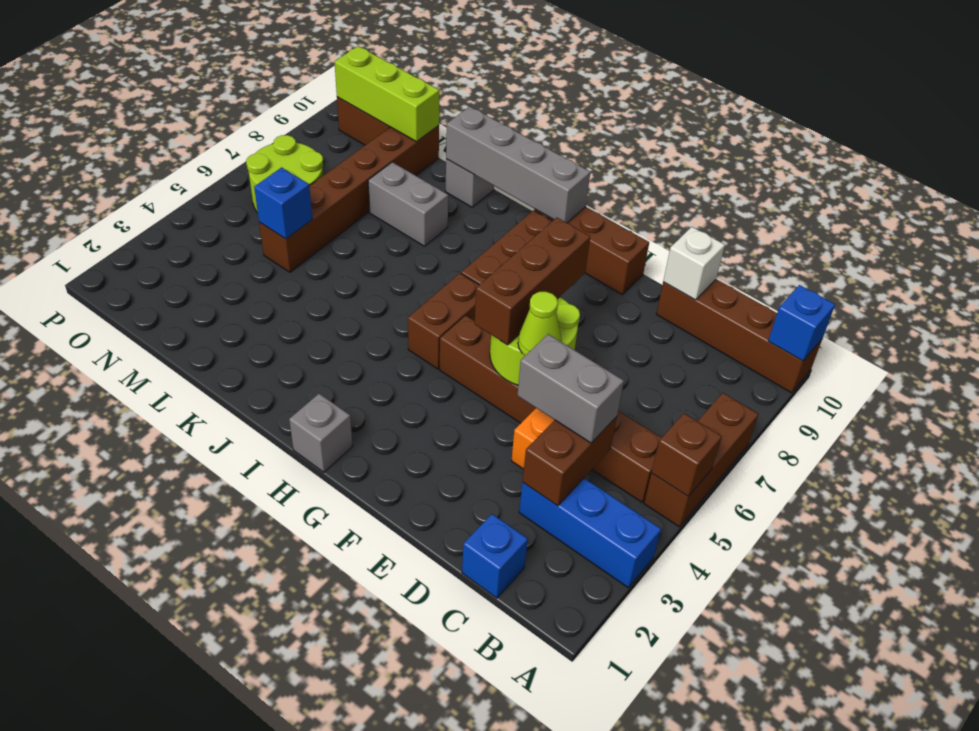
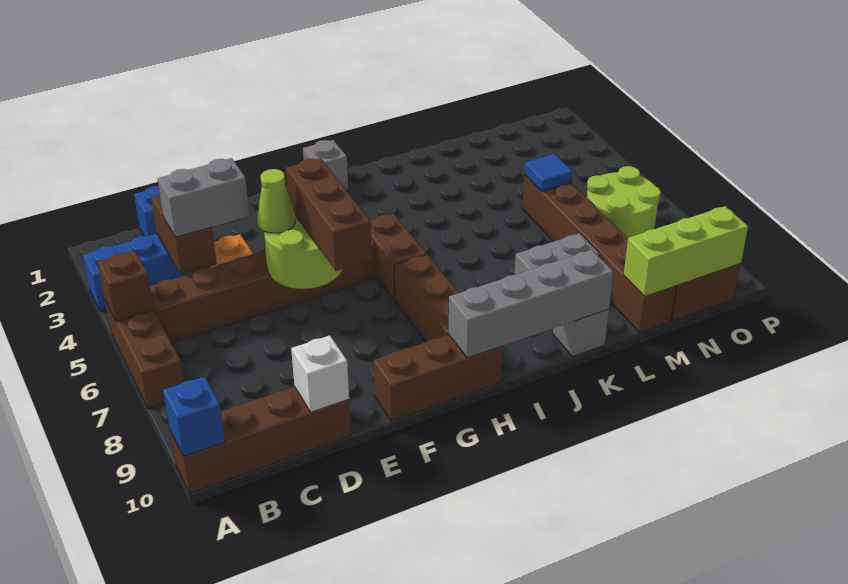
blue brick M5 level 2 -> blue tile M5 level 2

